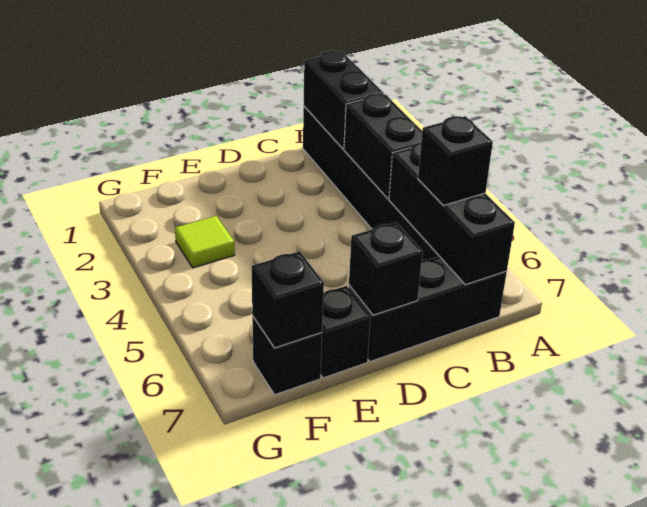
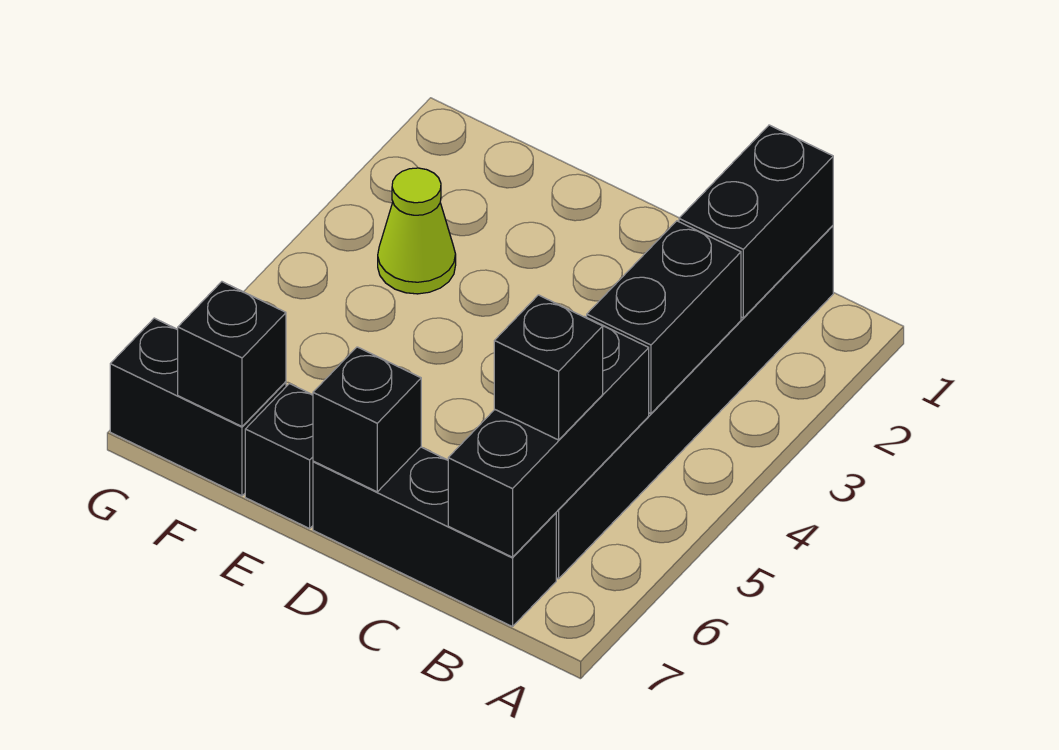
lime tile F3 level 1 -> lime cone F3 level 1
black brick F7 level 1 -> black brick F7:G7 level 1

